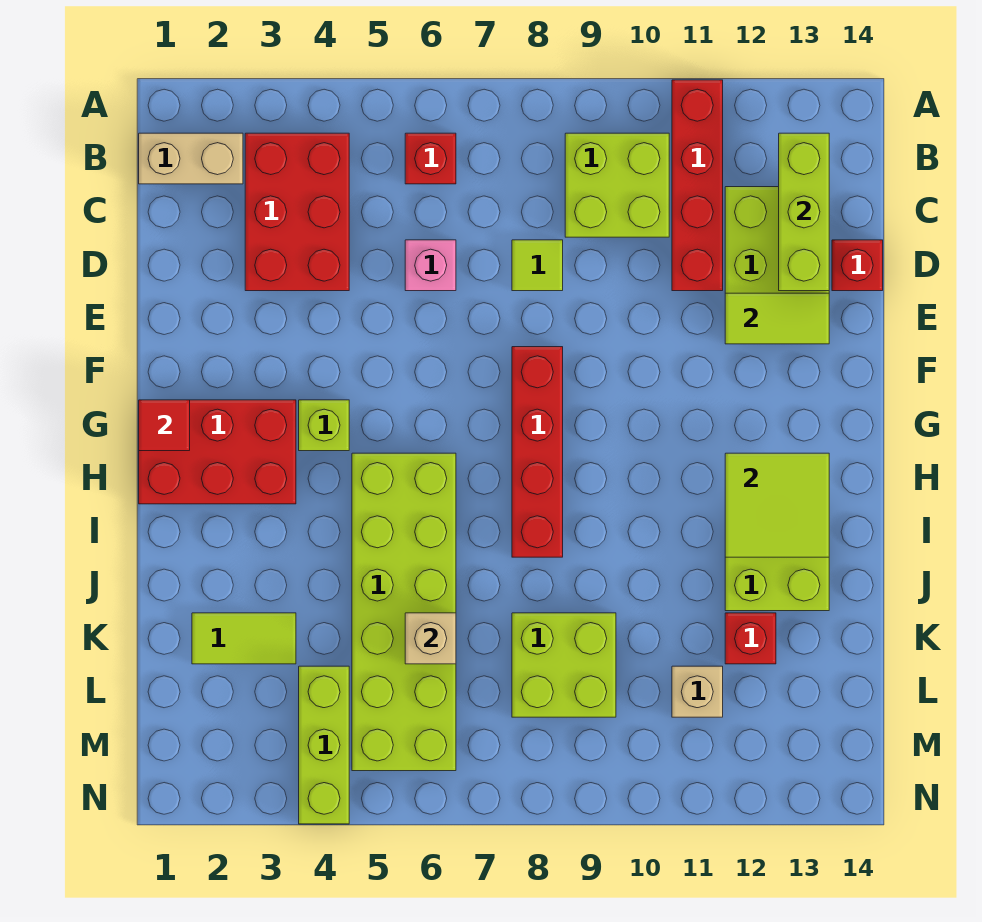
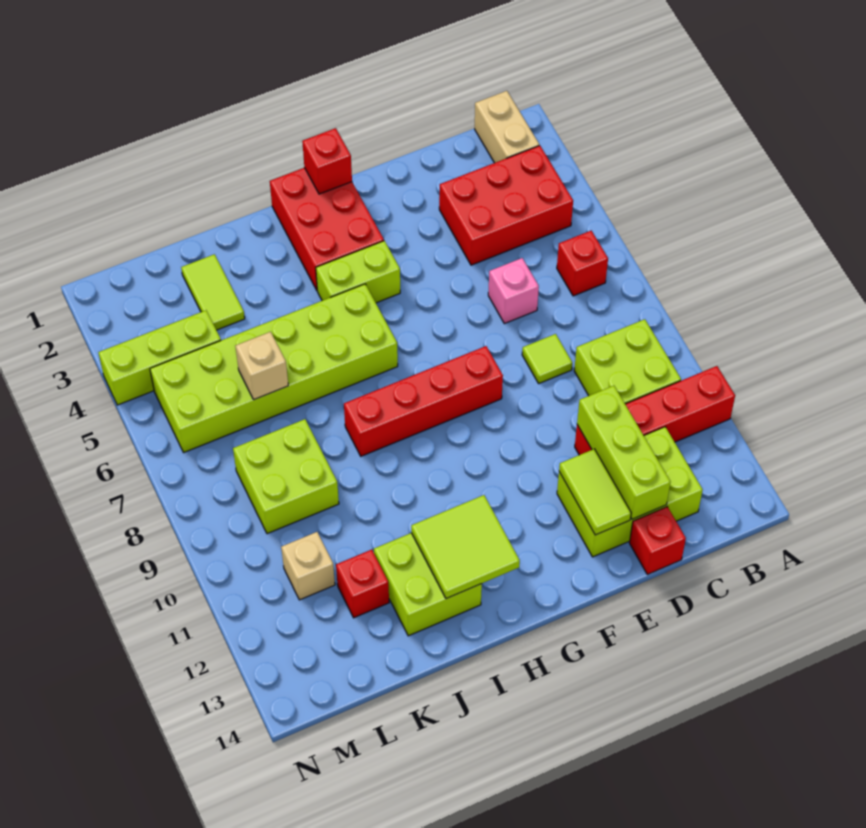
lime brick B13:D13 level 2 -> lime brick D11:D13 level 2
red tile G1 level 2 -> red brick G1 level 2
lime brick G4 level 1 -> lime brick G4:H4 level 1

